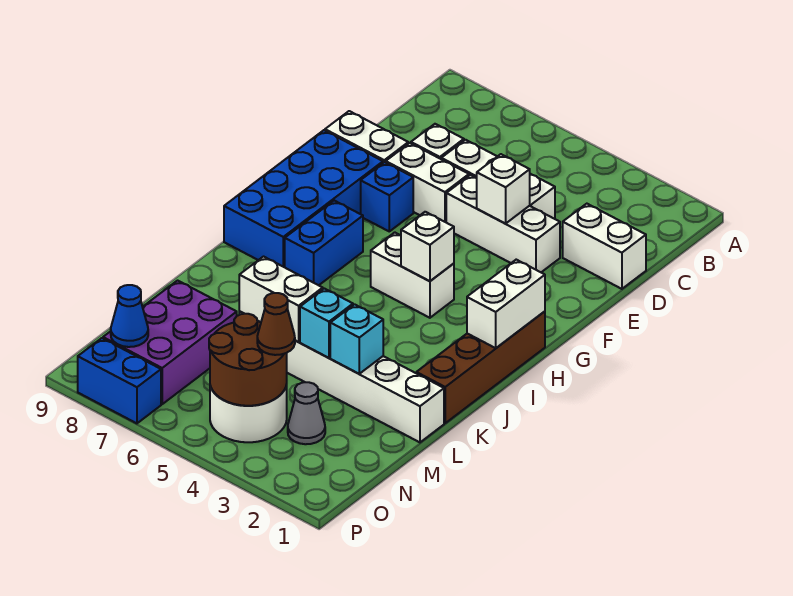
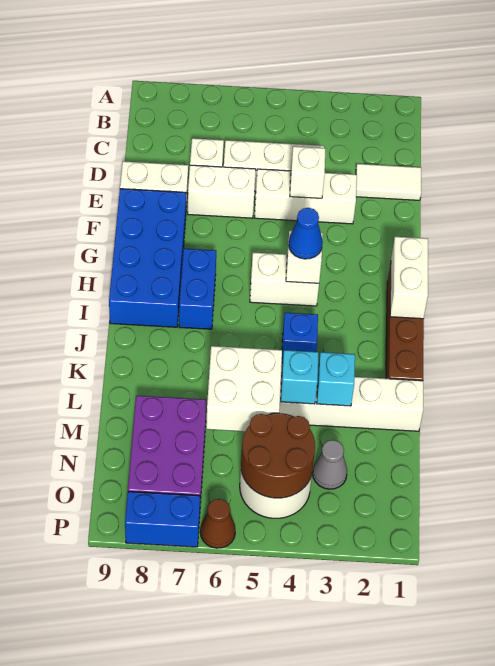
white brick D1:D2 level 1 -> white tile D1:D2 level 1
blue brick F7 level 1 -> blue brick J4 level 1
white brick L5:L6 level 2 -> white brick L5:M6 level 2
brown cone N4 level 3 -> brown cone P6 level 1
blue cone O8 level 2 -> blue cone H4 level 3

